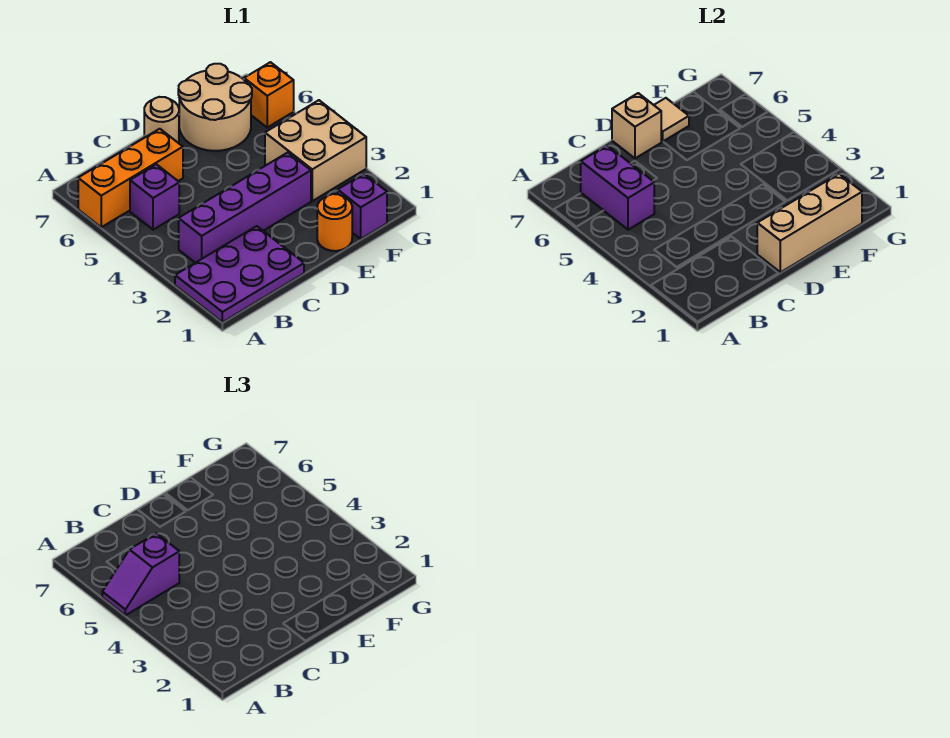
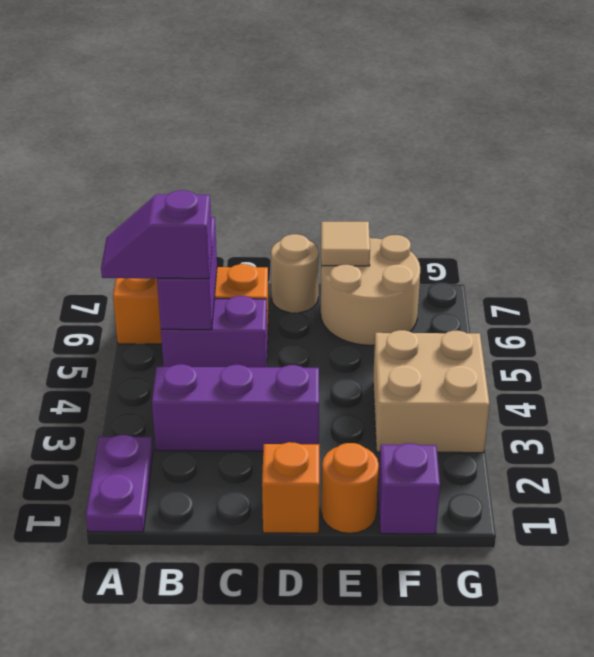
purple plate A1:C2 level 1 -> purple plate A1:A2 level 1
purple brick B3:E3 level 1 -> purple brick B3:D3 level 1
purple brick B5 level 1 -> purple brick B5:C5 level 1
tan brick D1:F1 level 2 -> none
tan brick D7 level 2 -> none
orange brick G6 level 1 -> orange brick D1 level 1

